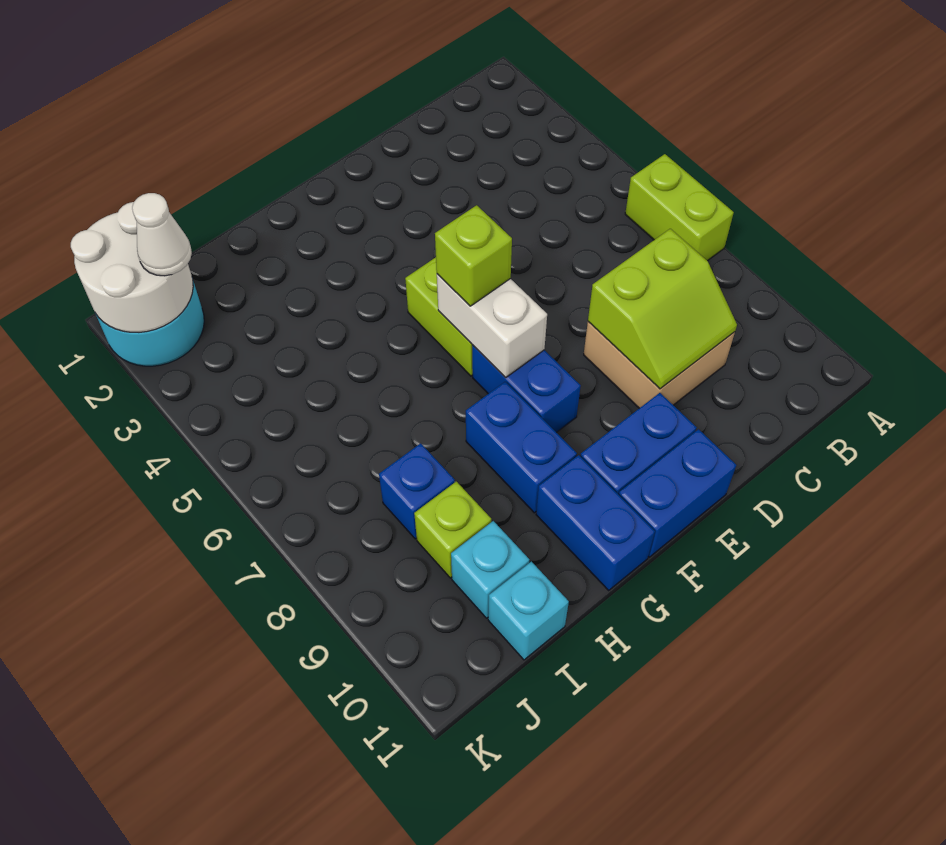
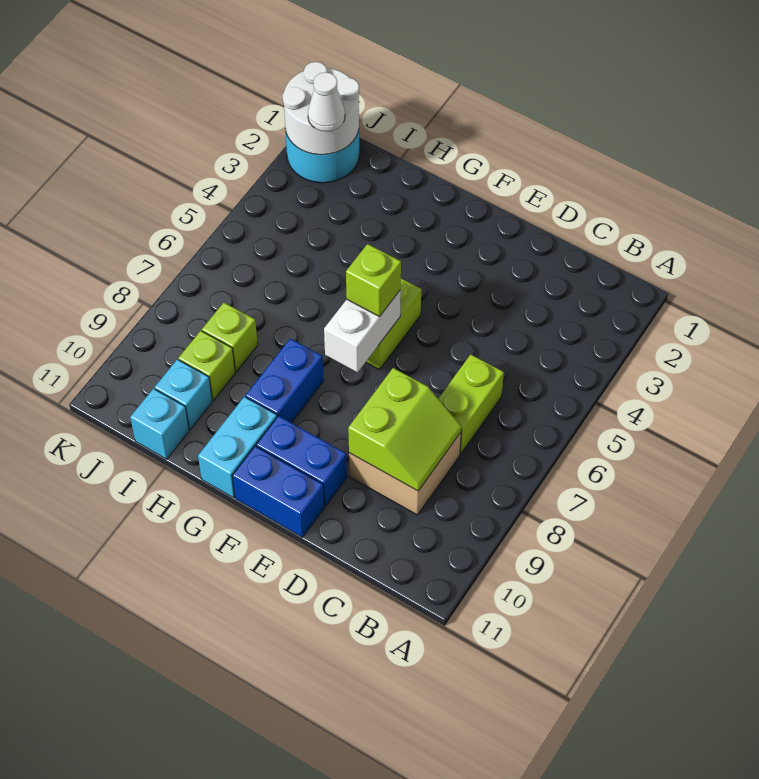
lime brick A6:A7 level 1 -> lime brick C6:C7 level 1
lime slope C8:D9 level 2 top 8 -> lime slope C8:D9 level 2 top D
blue brick F7:F8 level 1 -> none
blue brick G10:G11 level 1 -> cyan brick G10:G11 level 1
blue brick I8 level 1 -> lime brick I8 level 1

